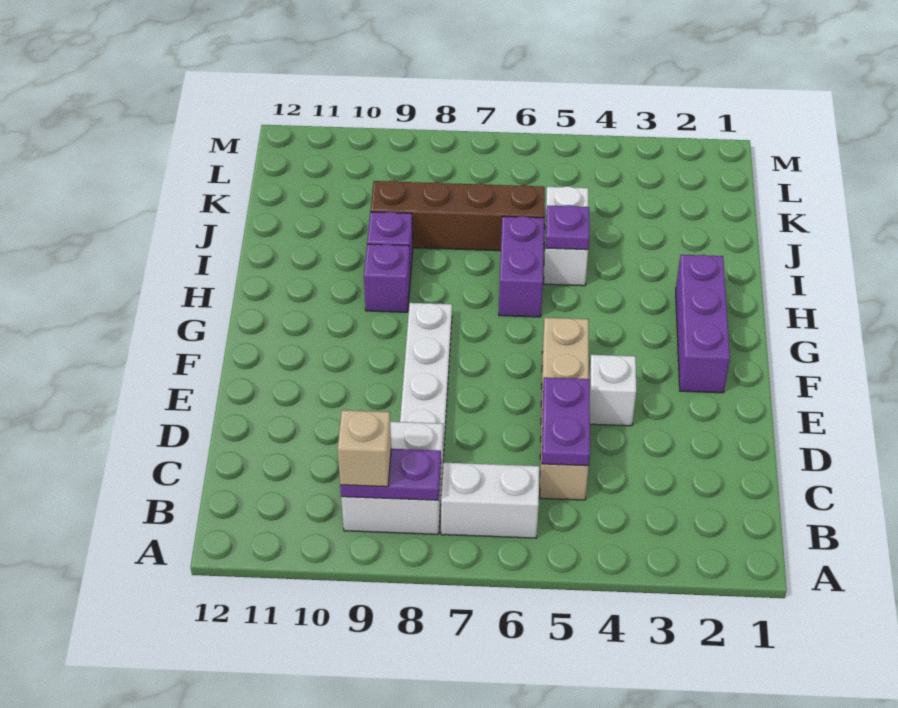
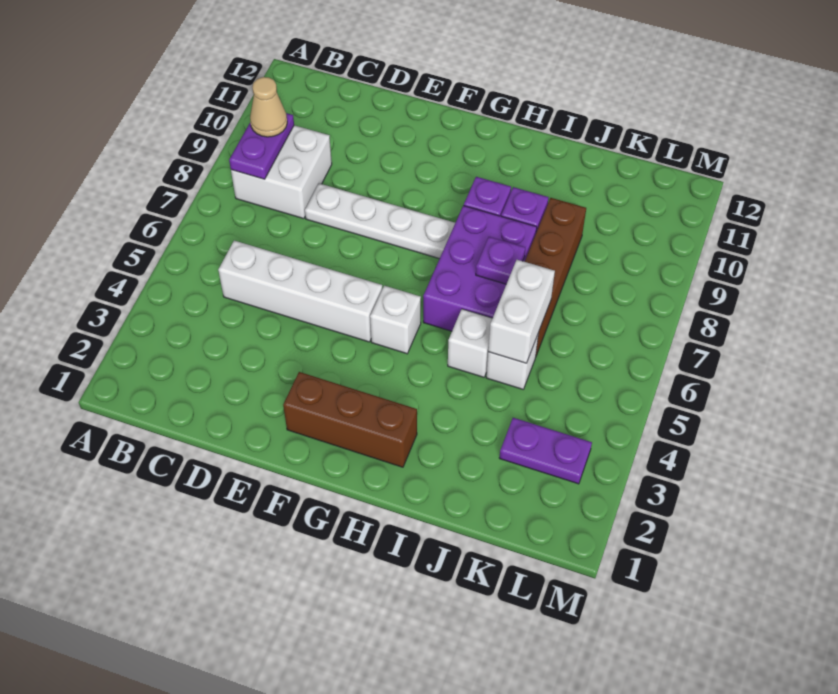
white brick B6:B7 level 1 -> white brick J5:J6 level 2
tan brick B9 level 3 -> tan cone B9 level 3
tan brick C5:F5 level 1 -> white brick C5:F5 level 1
purple plate C5:D5 level 2 -> purple plate K3:L3 level 1
white brick E4 level 1 -> white brick G5 level 1
purple brick F2:H2 level 1 -> brown brick F2:H2 level 1
purple brick H6:I6 level 1 -> purple brick H6:I8 level 1
purple plate I5 level 2 -> purple plate I7 level 2

